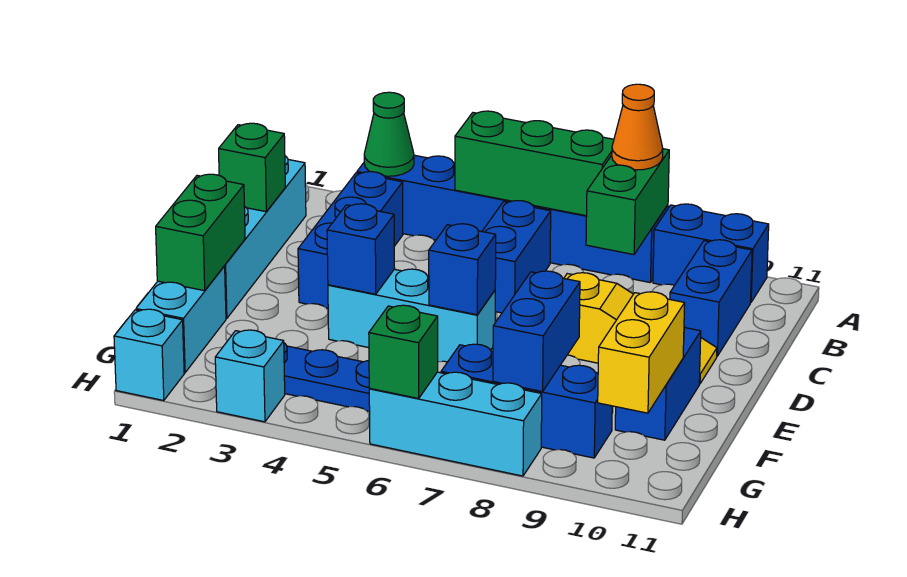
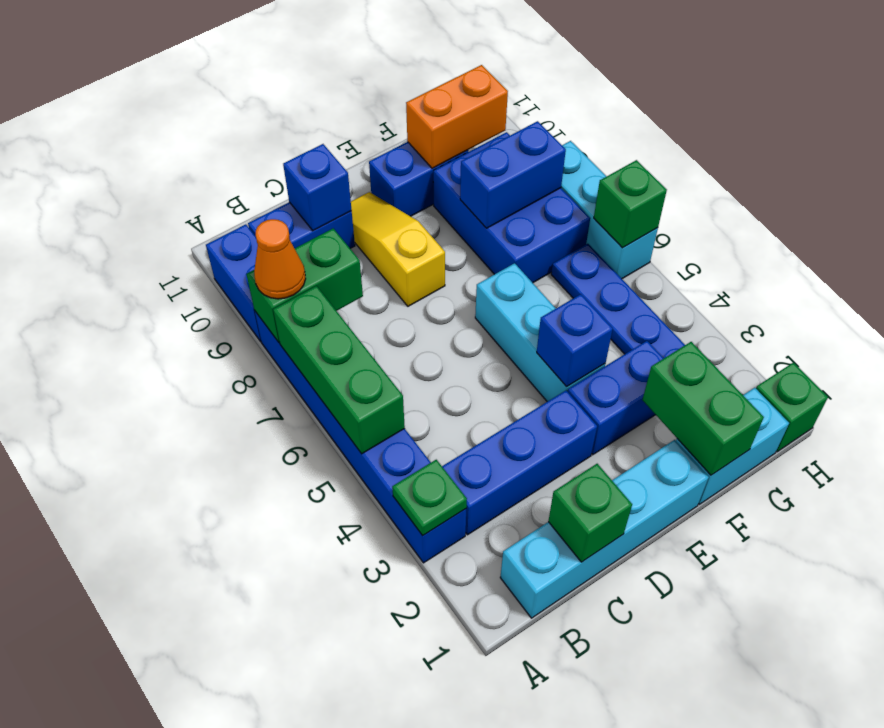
green cone A3 level 2 -> green plate A3 level 2
blue brick B6:C6 level 1 -> blue brick E3:F3 level 1
green brick E1:F1 level 2 -> green brick F1:F2 level 2
blue brick E6 level 2 -> blue brick C10 level 2
yellow brick F10:G10 level 2 -> orange brick F10:G10 level 2
blue brick G7:G9 level 1 -> blue brick F7:G9 level 1
cyan brick H1 level 1 -> green brick H1 level 1
cyan brick H3 level 1 -> none

